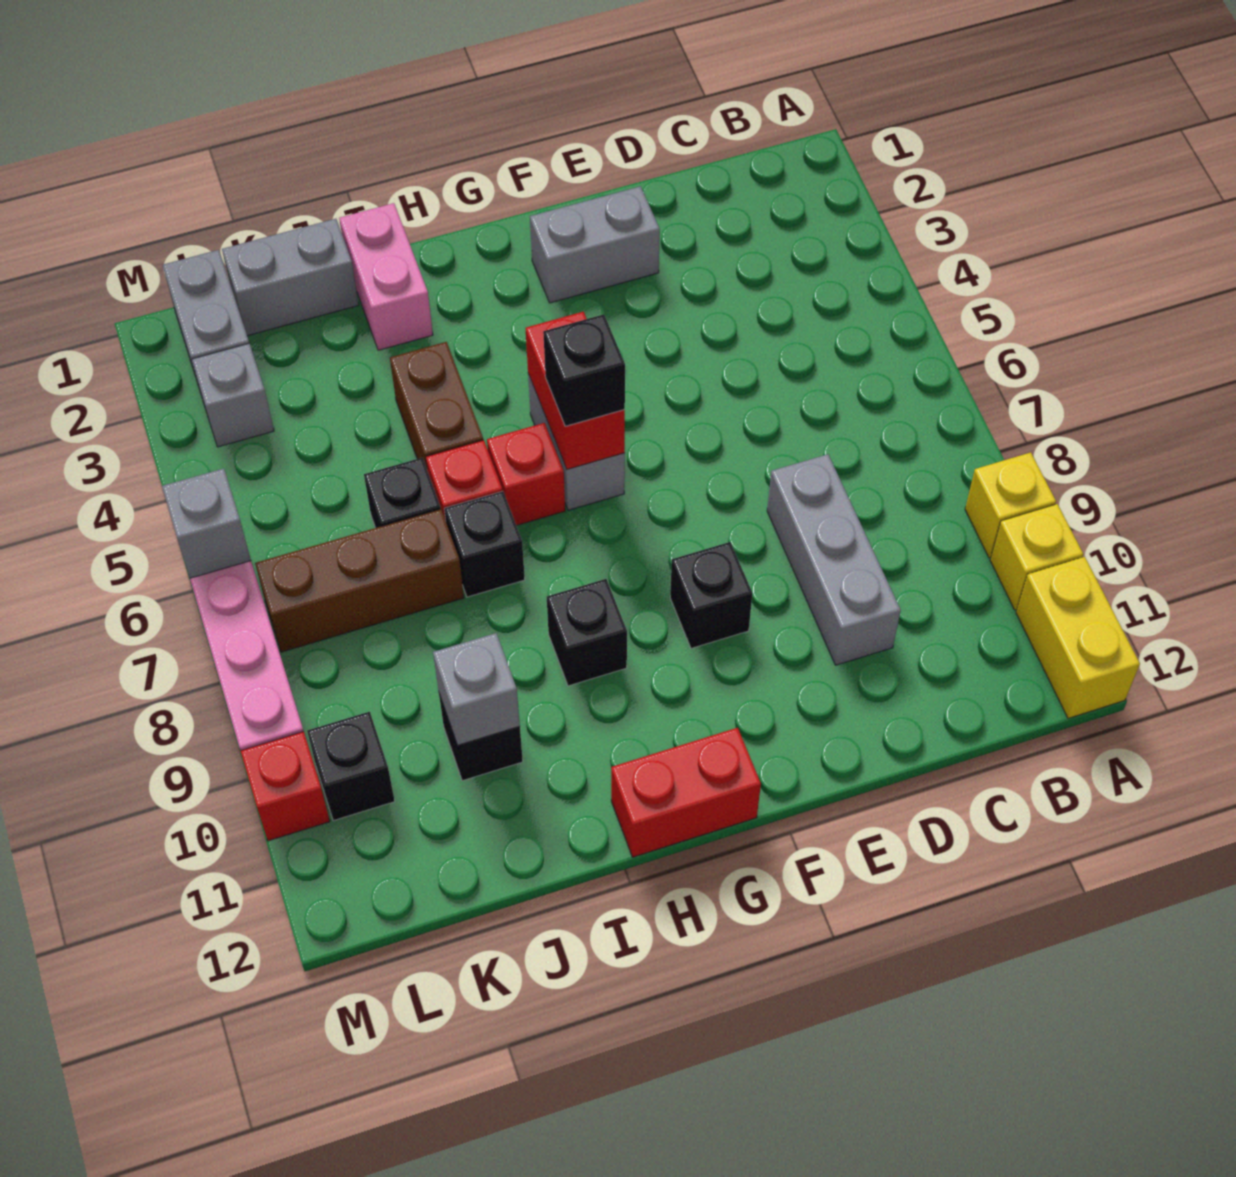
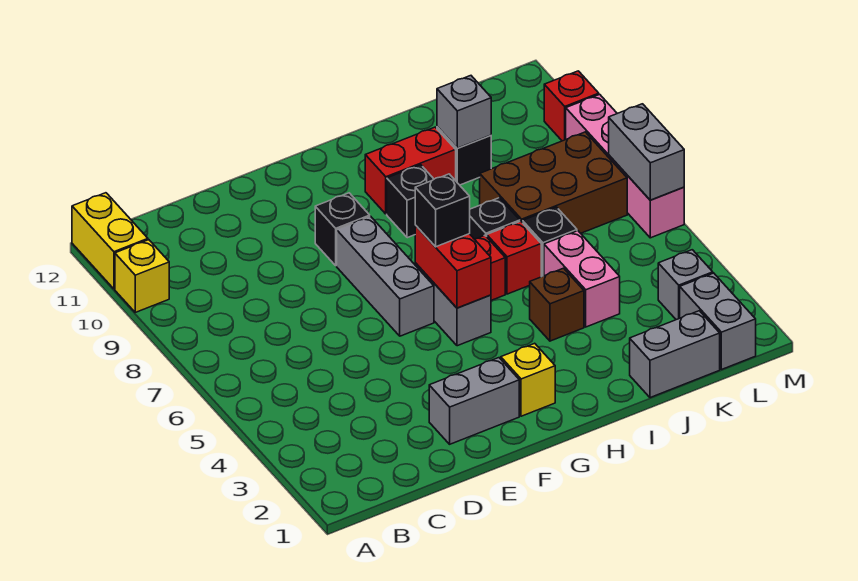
yellow brick A9 level 1 -> yellow brick G2 level 1
grey brick D8:D10 level 1 -> grey brick F6:F8 level 1
red brick G12:H12 level 1 -> red brick H10:I10 level 1
pink brick I1:I2 level 1 -> pink brick J4:J5 level 1
brown brick I4:I5 level 1 -> brown brick I4 level 1
brown brick J7:L7 level 1 -> brown brick J7:L8 level 1
black brick L10 level 1 -> none
grey brick M6 level 2 -> grey brick M6:M7 level 2

